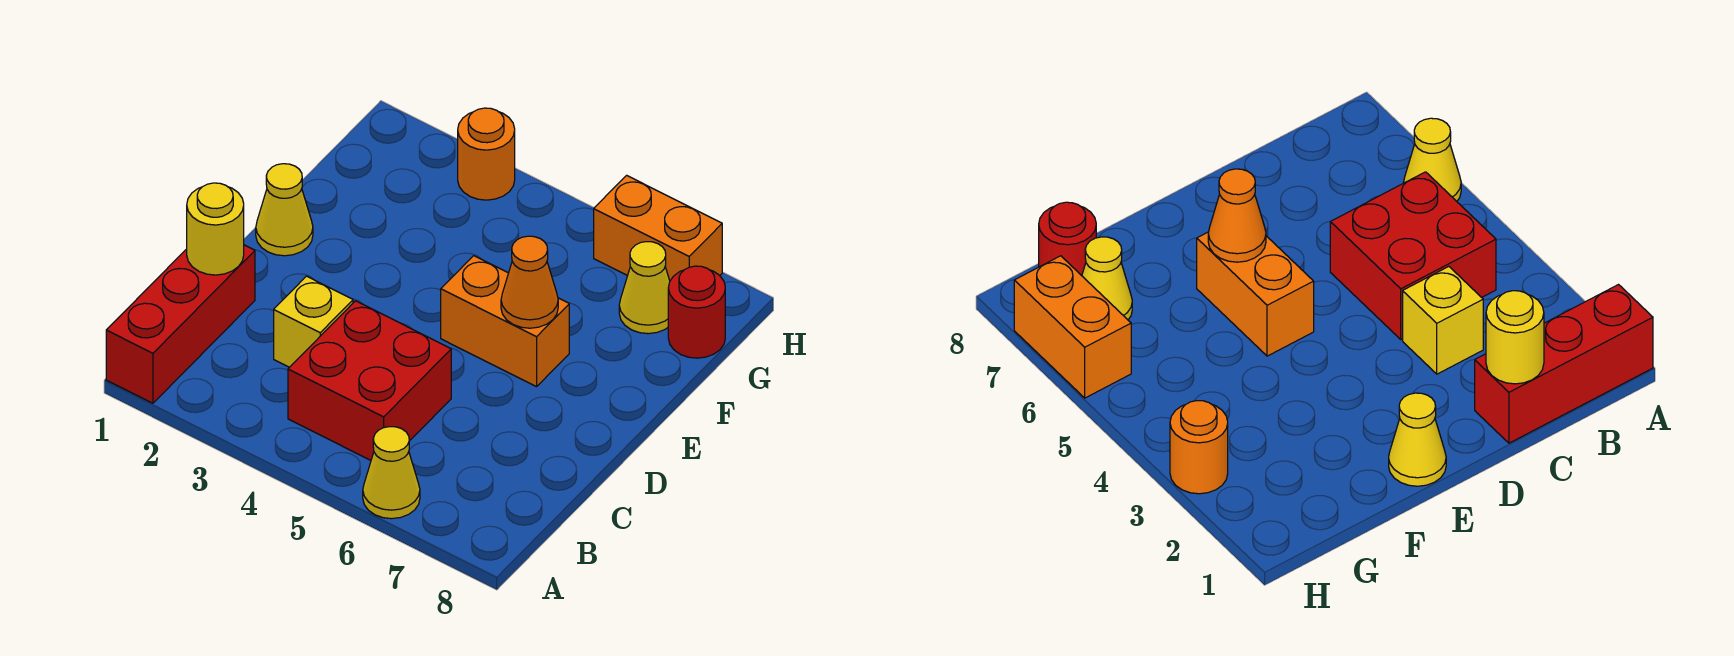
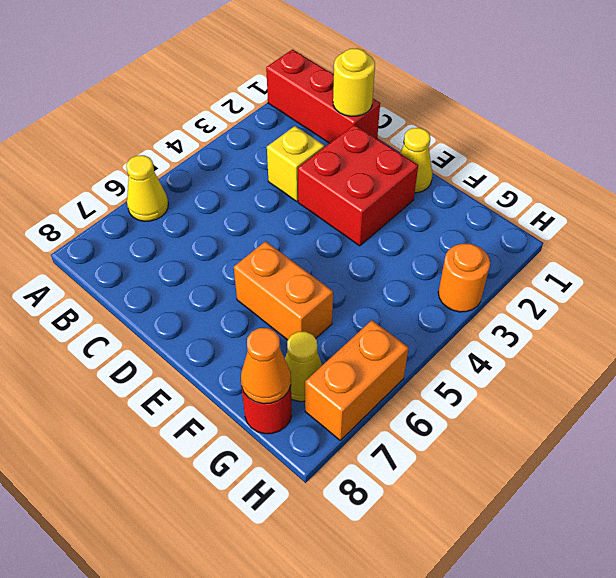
red brick B4:C5 level 1 -> red brick D2:E3 level 1
orange brick E5:E6 level 1 -> orange brick E6:F6 level 1
orange cone E6 level 2 -> orange cone G8 level 2

